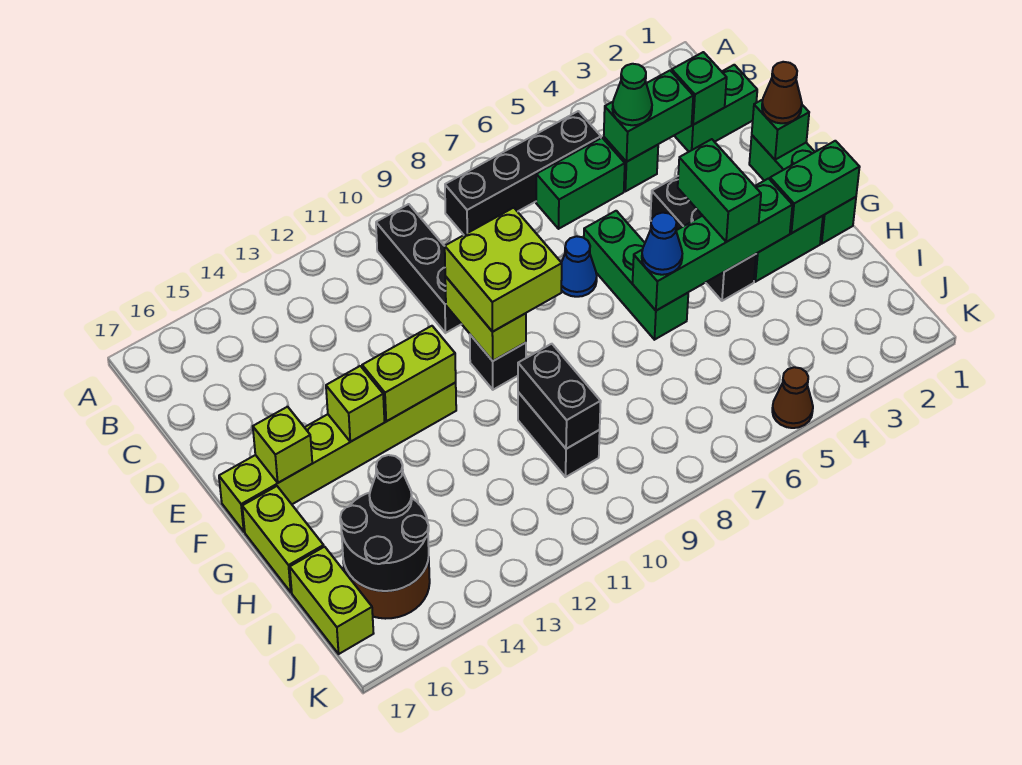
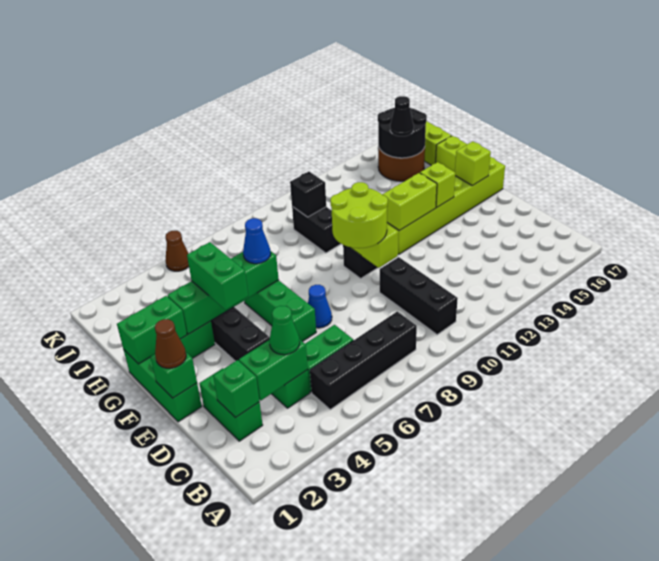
green brick C1:C2 level 1 -> green brick C2:D2 level 1
lime brick E9:F10 level 3 -> lime round brick E9:F10 level 3
black brick H10:I10 level 2 -> black brick I10 level 2

